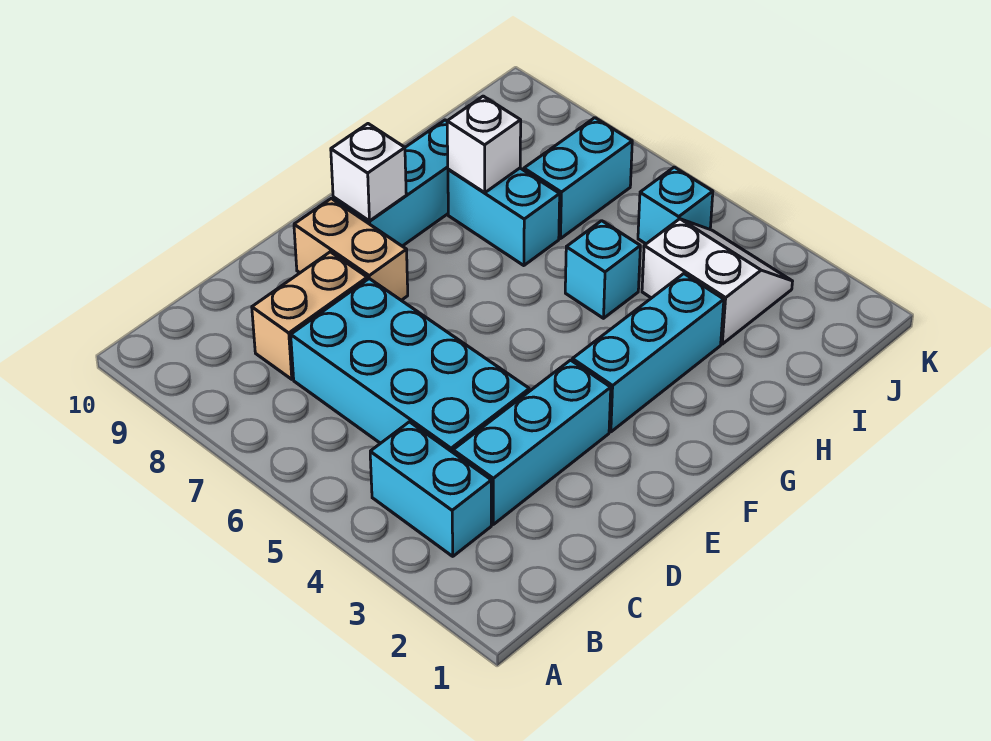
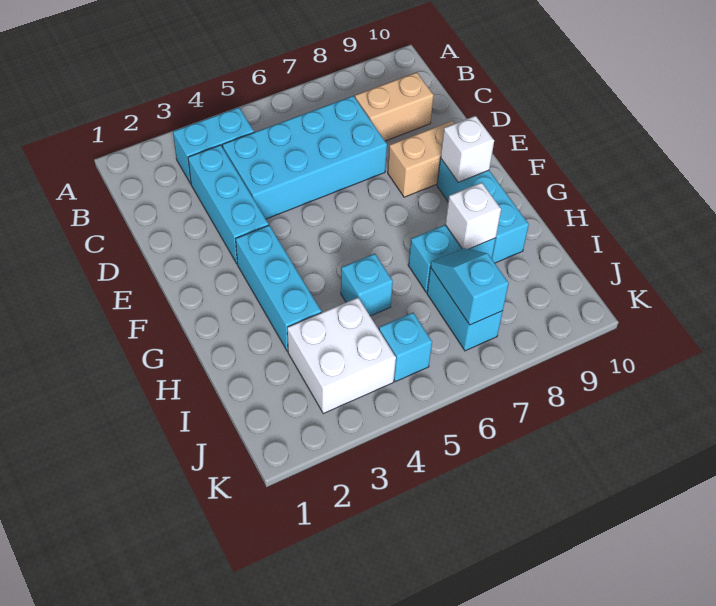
tan brick C8:D8 level 1 -> tan brick C8:C9 level 1
white slope I3:J4 level 1 top I -> white brick I3:J4 level 1
none -> cyan slope I7:J7 level 2 top J

